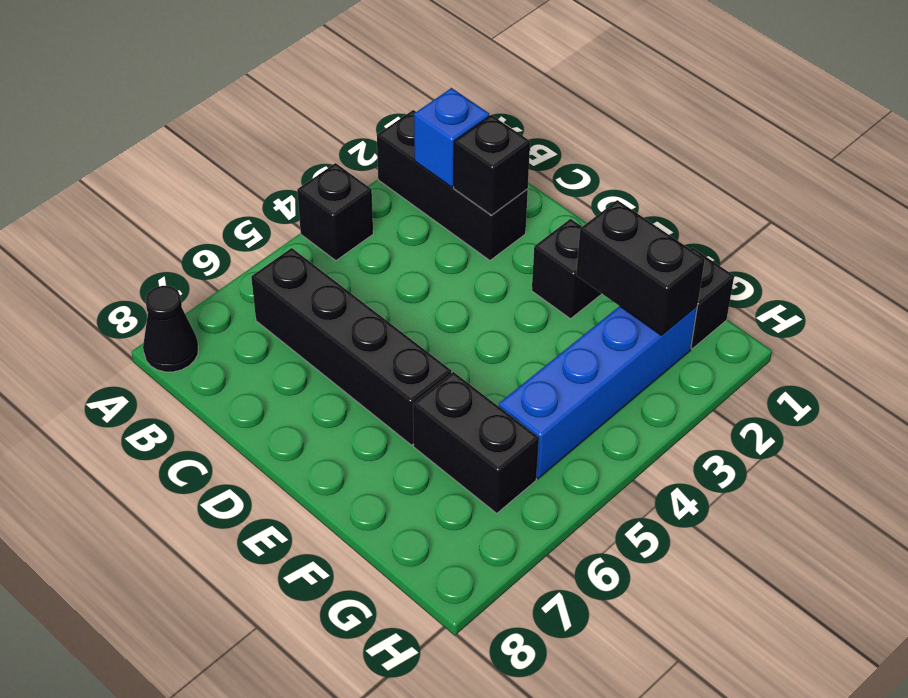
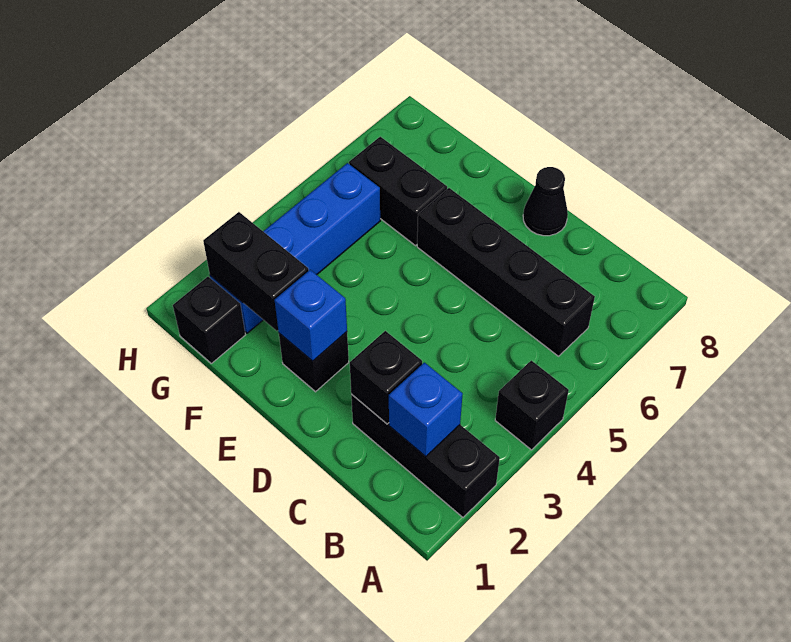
black cone A8 level 1 -> black cone D8 level 1
none -> blue brick E2 level 2

